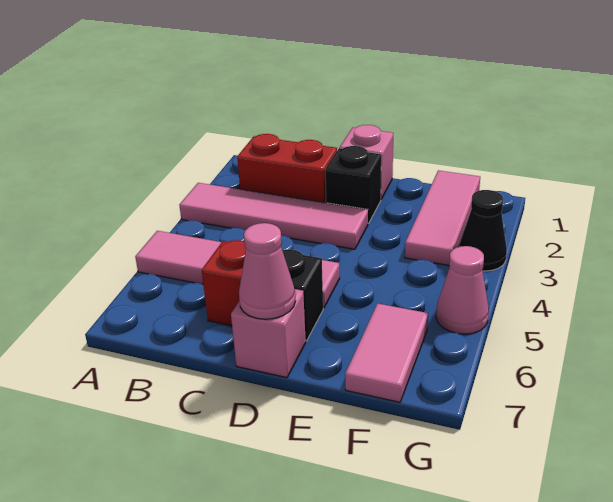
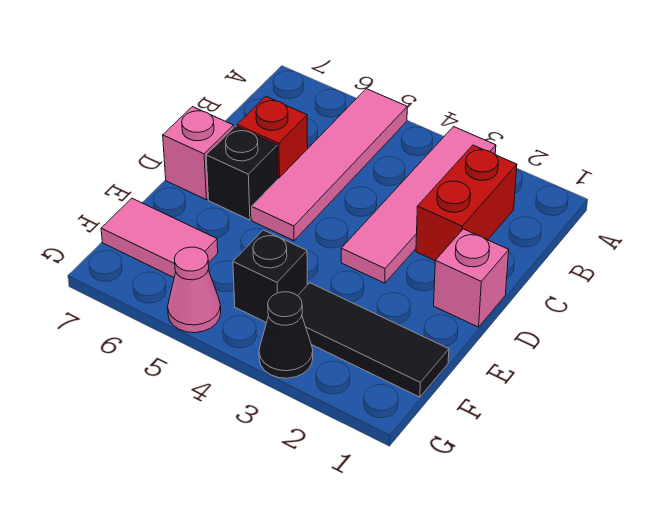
black brick D2 level 1 -> black brick F4 level 1
pink cone D7 level 2 -> none
pink tile F1:F3 level 1 -> black tile F1:F3 level 1

